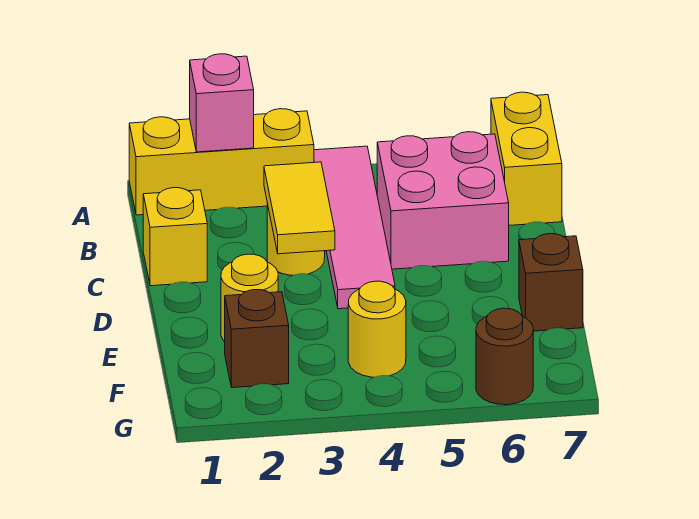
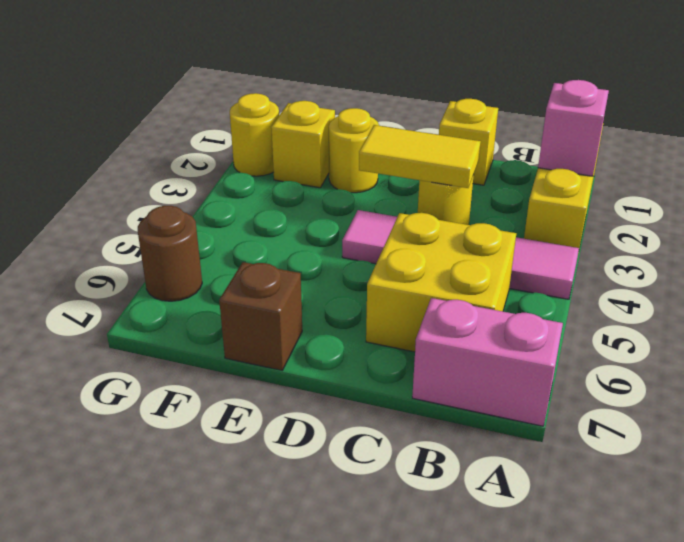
yellow brick A7:B7 level 1 -> pink brick A7:B7 level 1
pink brick B5:C6 level 1 -> yellow brick B5:C6 level 1
brown brick F2 level 1 -> yellow brick F2 level 1
yellow round brick F4 level 1 -> yellow round brick G2 level 1

